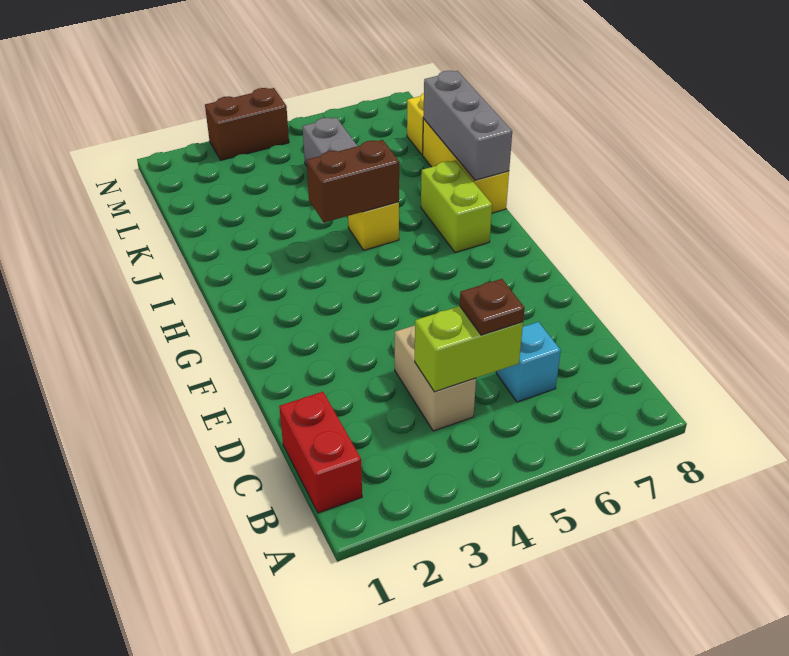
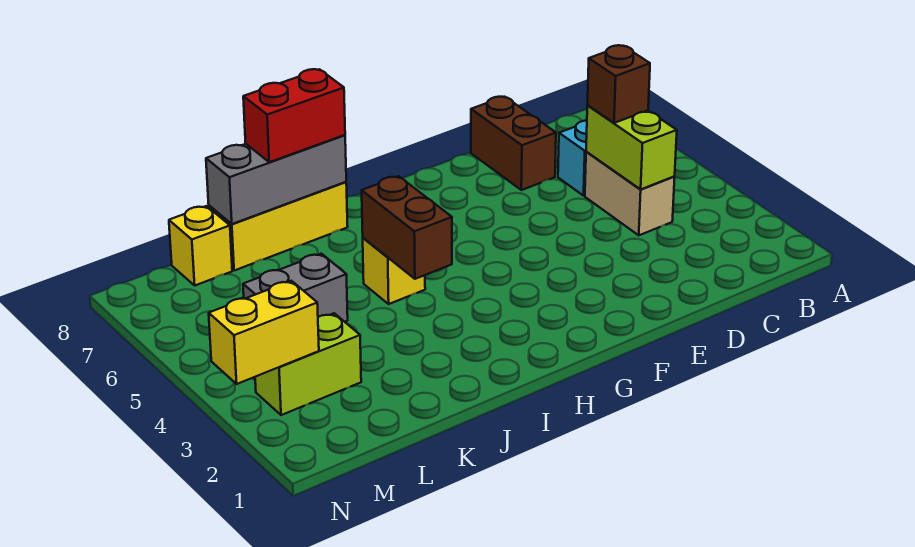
red brick B1:C1 level 1 -> red brick I8:J8 level 3
tan brick C4:D4 level 1 -> tan brick C4:C5 level 1
brown plate C5 level 3 -> brown brick C5 level 3
lime brick H7:I7 level 1 -> lime brick L3:M3 level 1
none -> yellow brick M3:N3 level 2
brown brick N3:N4 level 1 -> brown brick D7:D8 level 1

